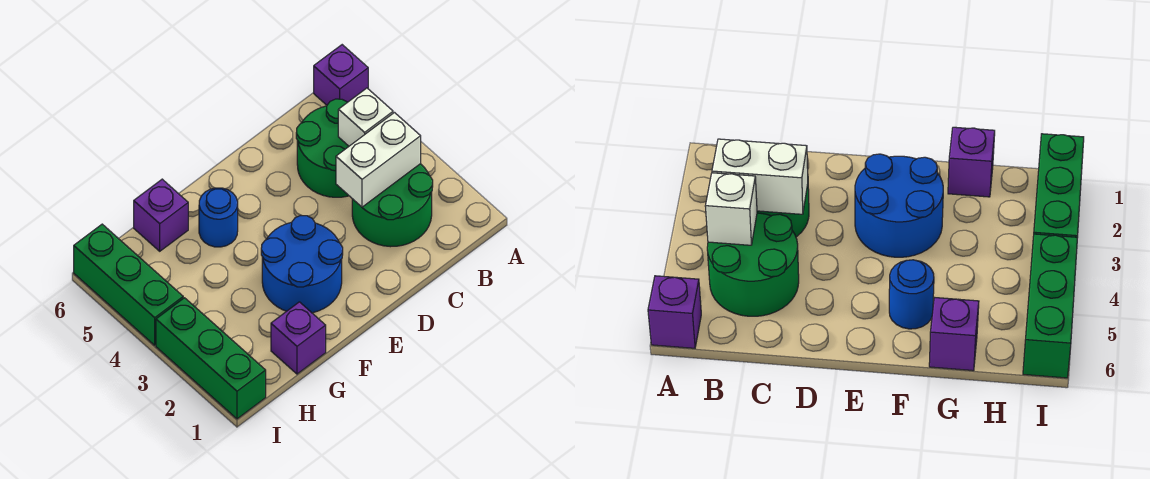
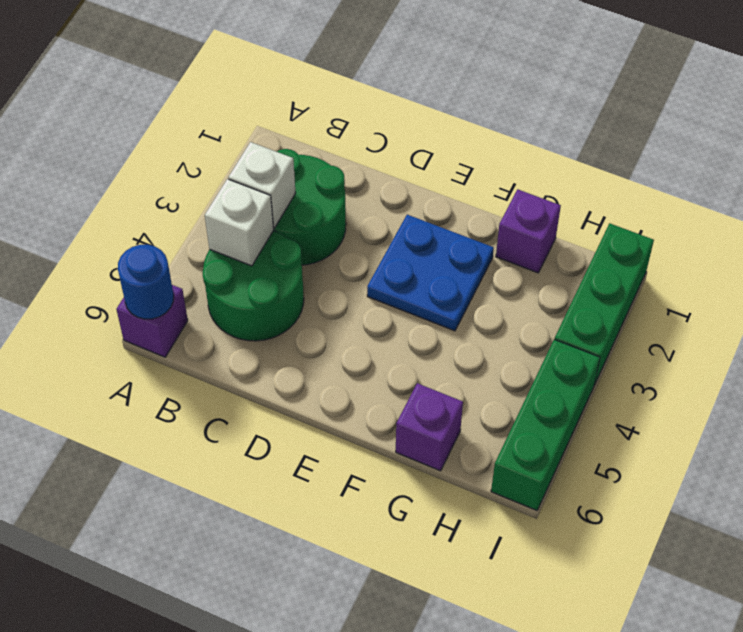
white brick B3:C3 level 2 -> white brick B3 level 2
blue round brick E2:F3 level 1 -> blue plate E2:F3 level 1
blue round brick F5 level 1 -> blue round brick A6 level 2

